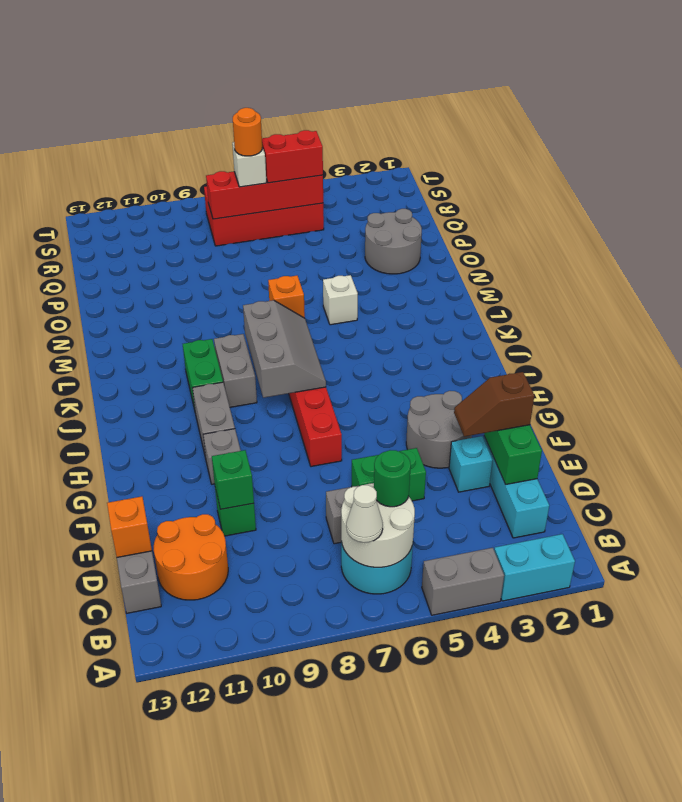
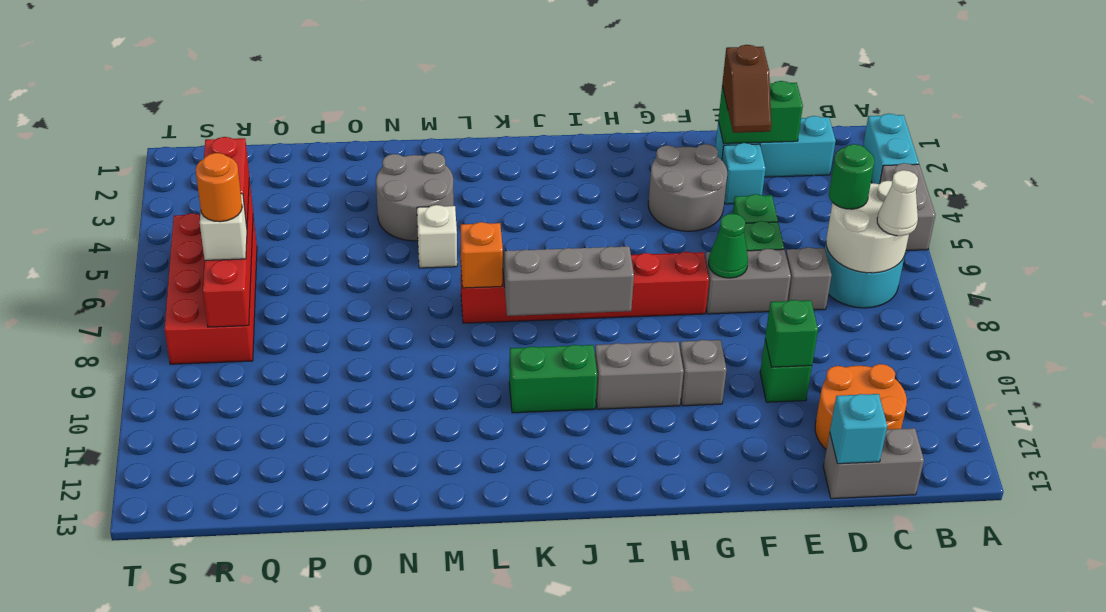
orange brick D13 level 2 -> cyan brick D13 level 2
none -> green cone F7 level 2
grey brick J9:K9 level 1 -> grey brick E7:F7 level 1
grey round brick O2:P3 level 1 -> grey round brick M3:N4 level 1

